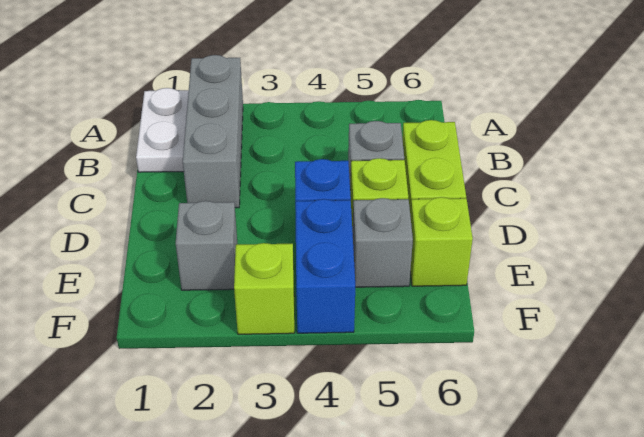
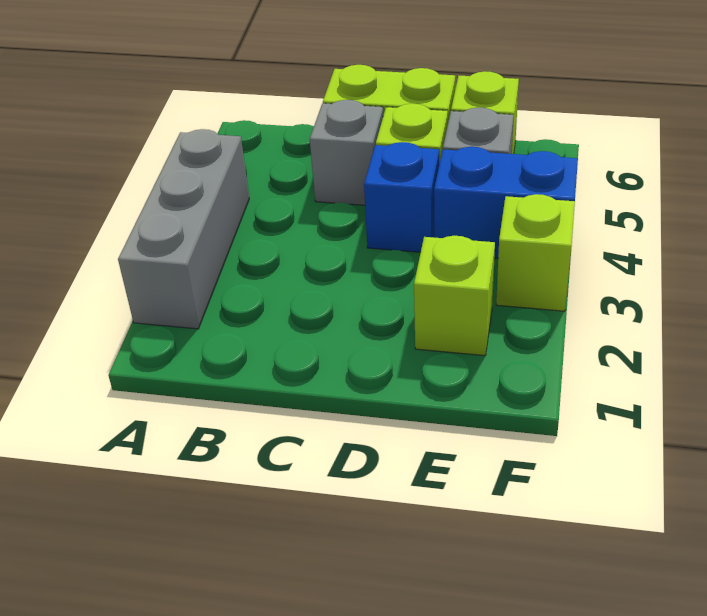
white plate A1:B1 level 1 -> none
grey brick A2:C2 level 1 -> grey brick A2:A4 level 1
grey brick E2 level 1 -> lime brick E2 level 1

